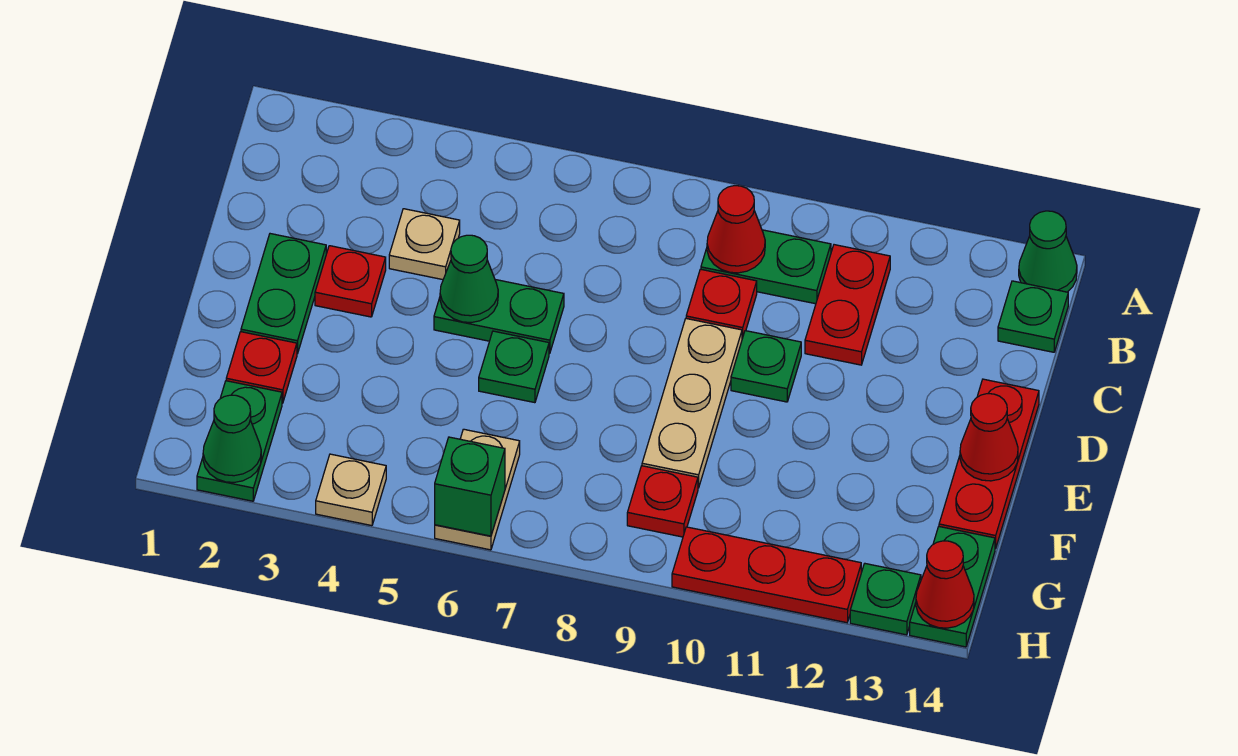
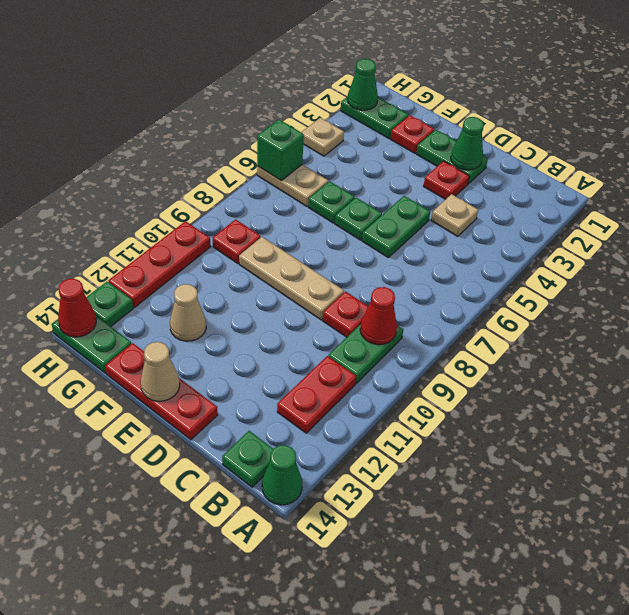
red plate B11:C11 level 1 -> red plate B11:B12 level 1
green cone D5 level 2 -> green cone D2 level 2
green plate D10 level 1 -> green plate F6 level 1
red cone E14 level 2 -> tan cone E14 level 2
none -> tan cone F12 level 1

